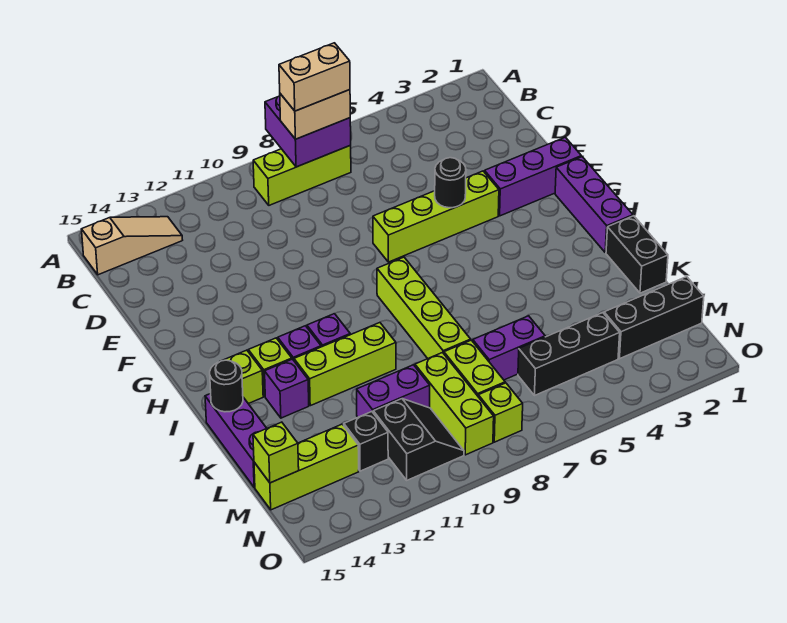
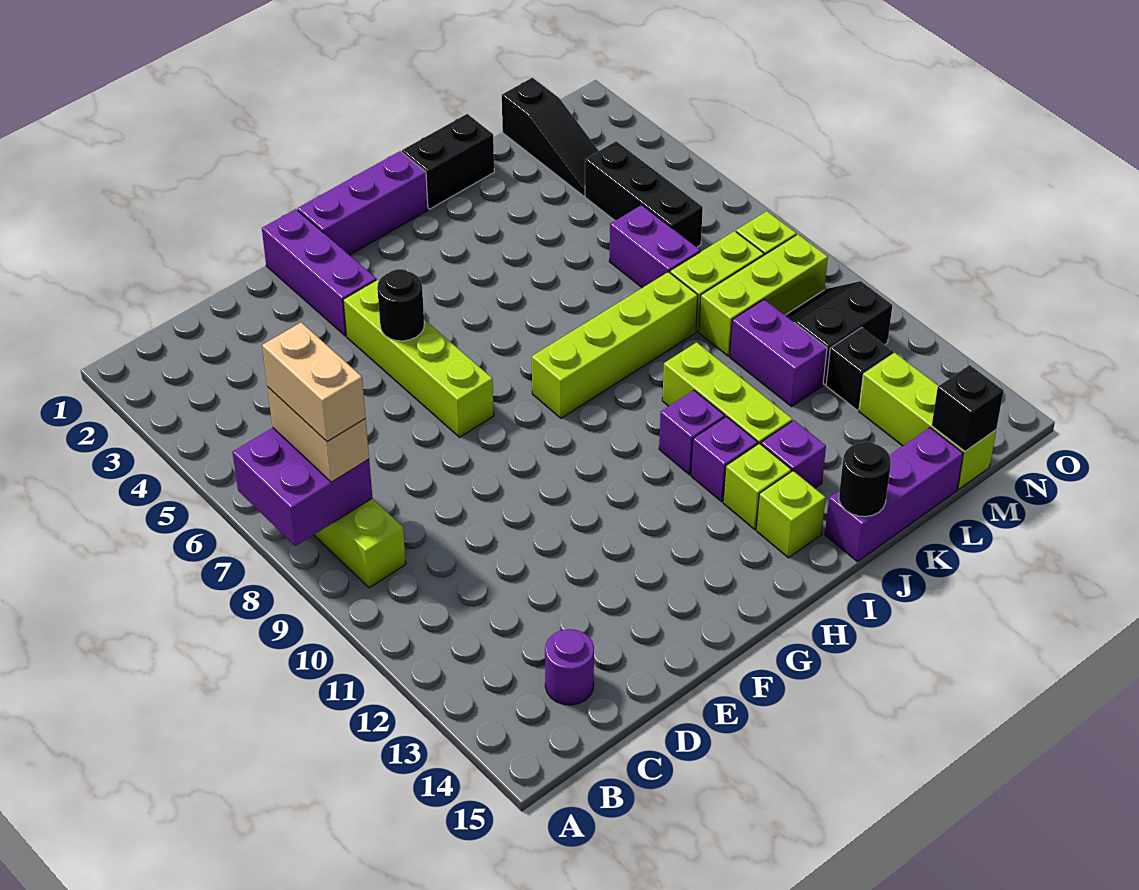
tan slope B13:B15 level 1 top 15 -> none
none -> purple round brick C14 level 1
black brick M1:M3 level 1 -> black slope M1:M3 level 1 top 1
lime brick M15 level 2 -> black brick M15 level 2

